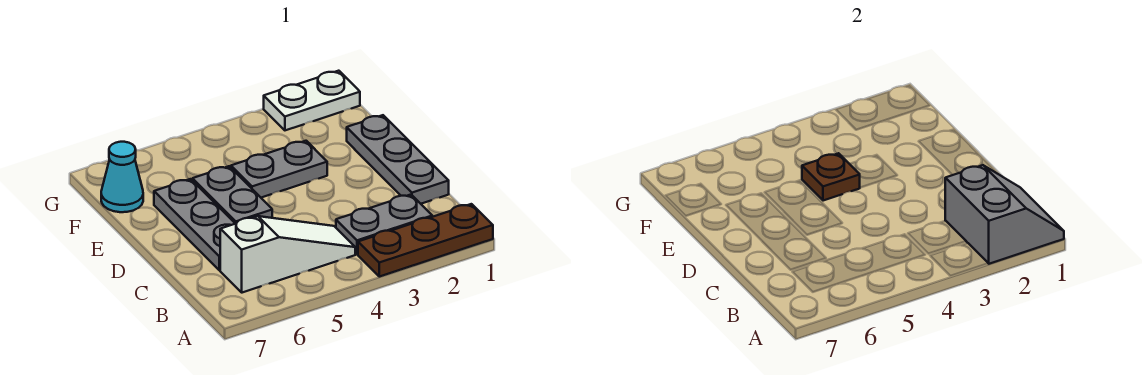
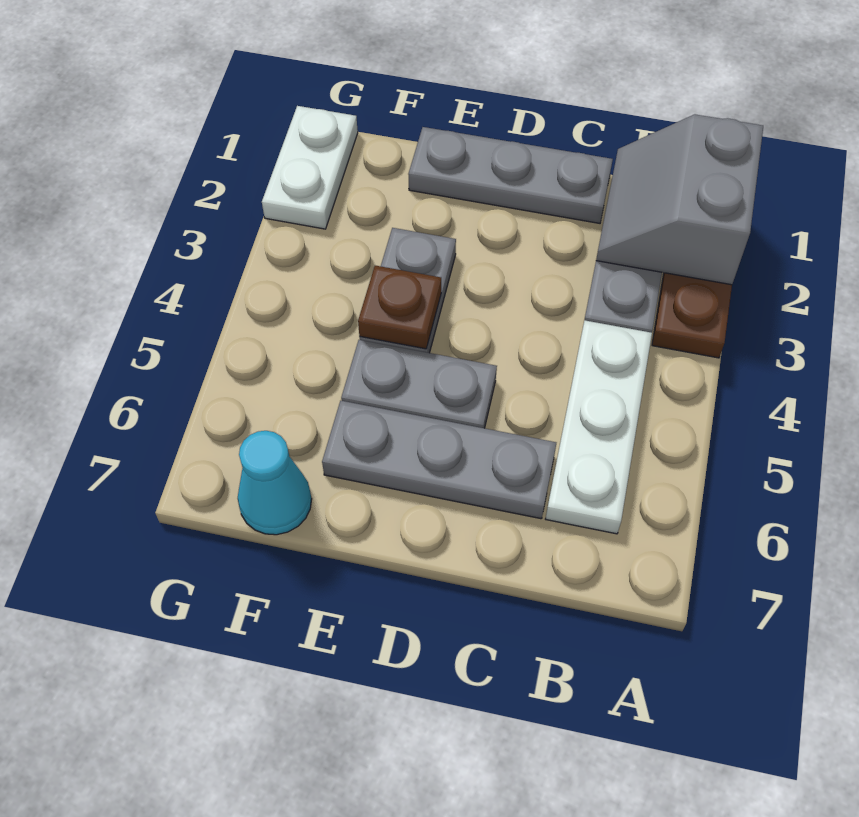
grey slope A1:B2 level 2 top 2 -> grey slope A1:B2 level 2 top A
white slope B4:B6 level 1 top 6 -> white plate B4:B6 level 1

